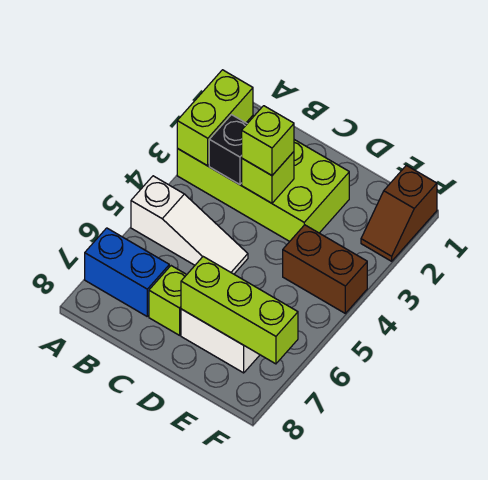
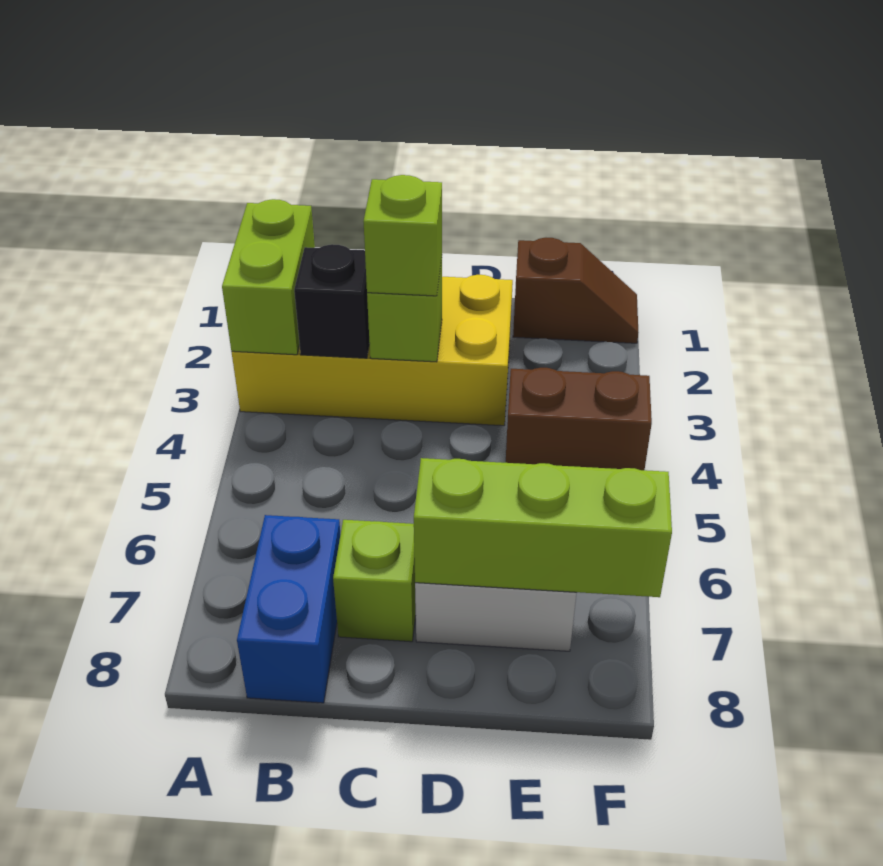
lime brick A2:D3 level 1 -> yellow brick A2:D3 level 1
white slope A5:C5 level 1 top A -> none
blue brick A7:B7 level 1 -> blue brick B7:B8 level 1
brown slope F1:F2 level 1 top 1 -> brown slope E1:F1 level 1 top E

